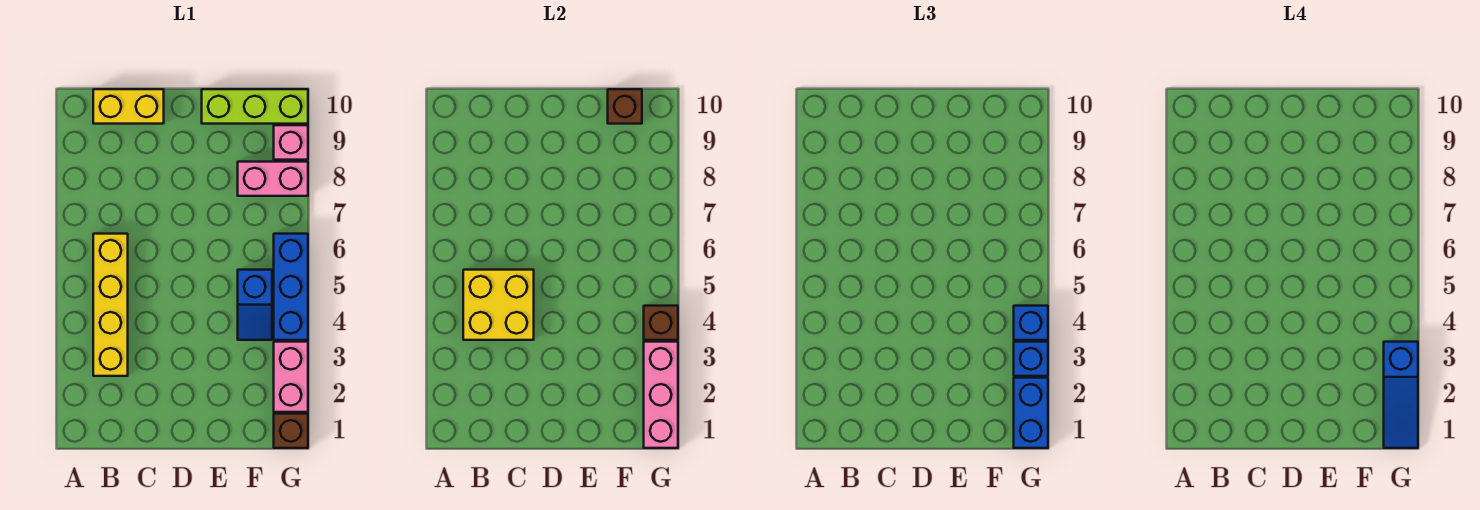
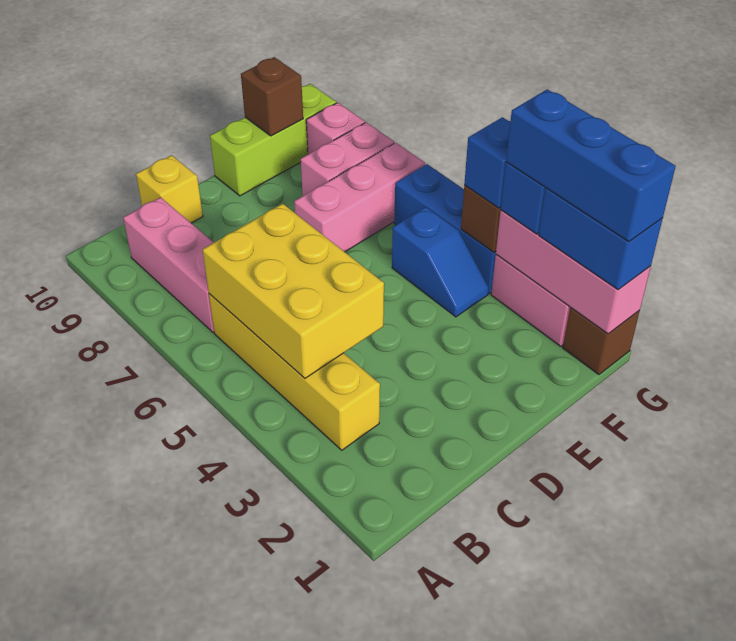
yellow brick B4:C5 level 2 -> yellow brick B4:C6 level 2
none -> pink brick B7:B9 level 1
yellow brick B10:C10 level 1 -> yellow brick C10 level 1
none -> pink brick E7:G7 level 1
blue slope G1:G3 level 4 top 3 -> blue brick G1:G3 level 4

